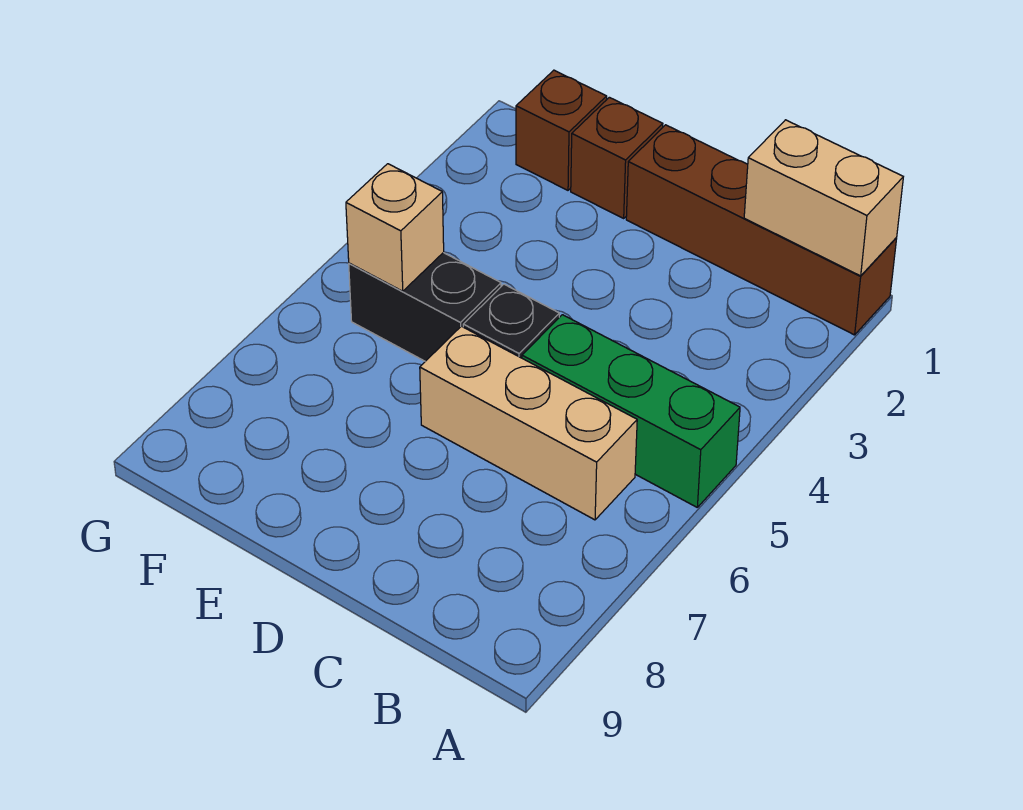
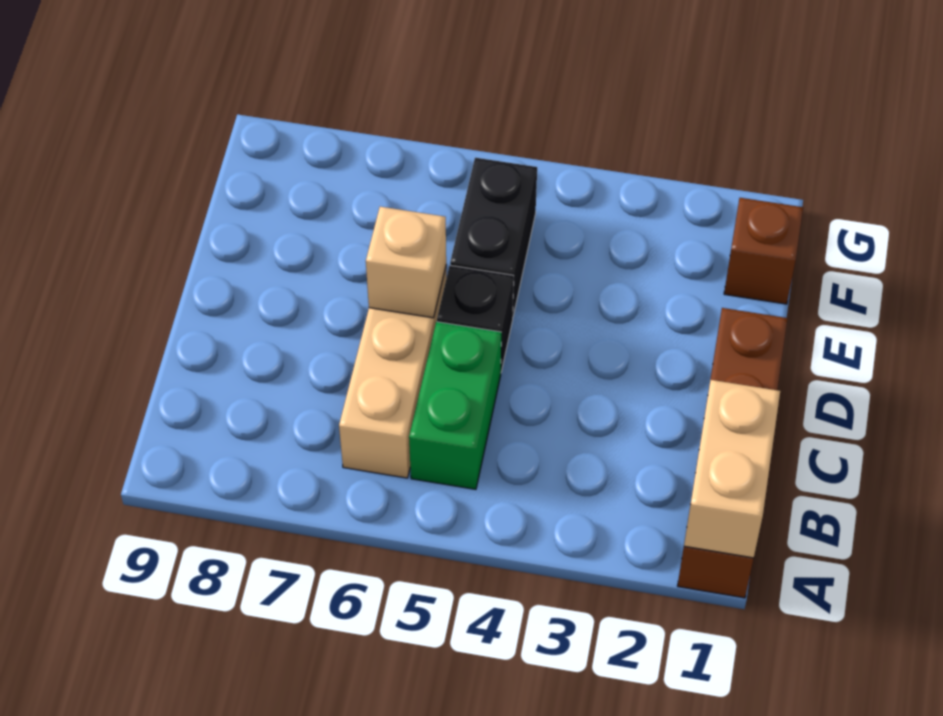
green brick A5:C5 level 1 -> green brick B5:C5 level 1
brown brick E1 level 1 -> none
tan brick F5 level 2 -> tan brick D6 level 2

